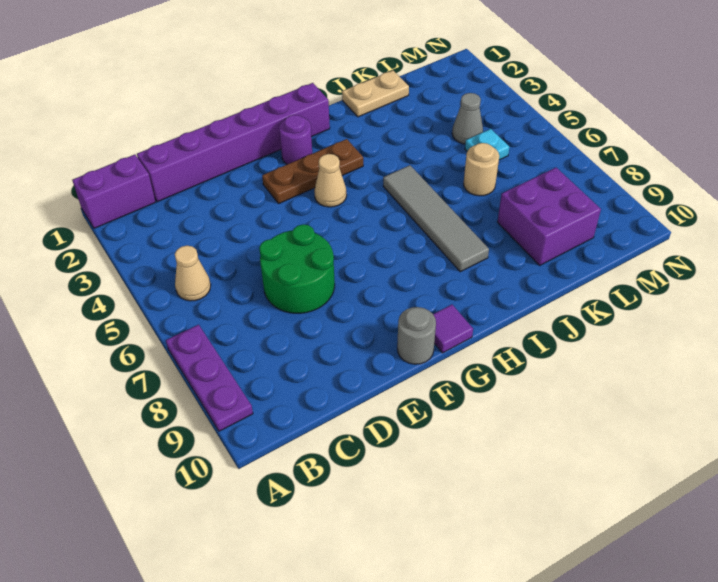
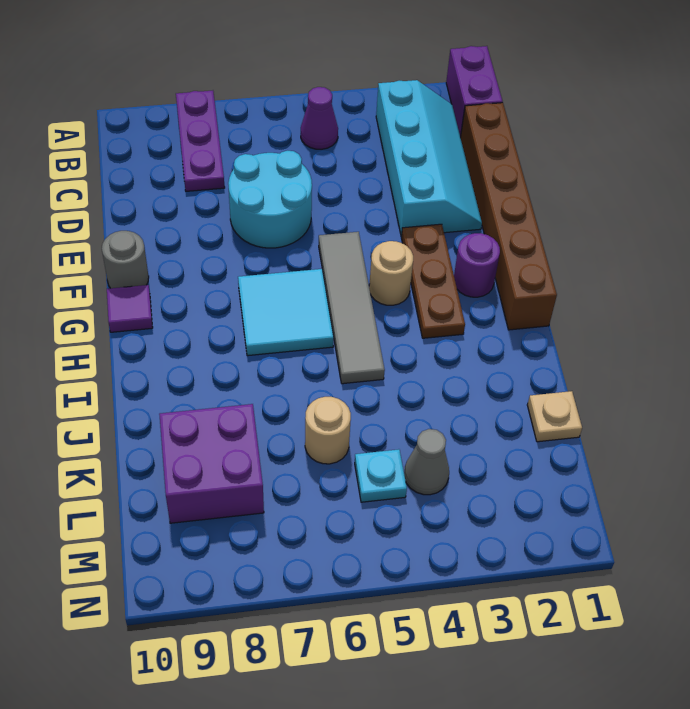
purple plate A7:A9 level 1 -> purple plate A8:C8 level 1
none -> cyan slope B2:E3 level 1 top 3
tan cone B5 level 1 -> purple cone B5 level 1
purple brick C1:H1 level 1 -> brown brick C1:H1 level 1
green round brick D6:E7 level 1 -> cyan round brick D6:E7 level 1
tan cone G4 level 1 -> tan round brick G4 level 1
none -> cyan tile G6:H7 level 1
grey tile I5:I8 level 1 -> grey tile F5:I5 level 1
tan plate J1:K1 level 1 -> tan plate K1 level 1

